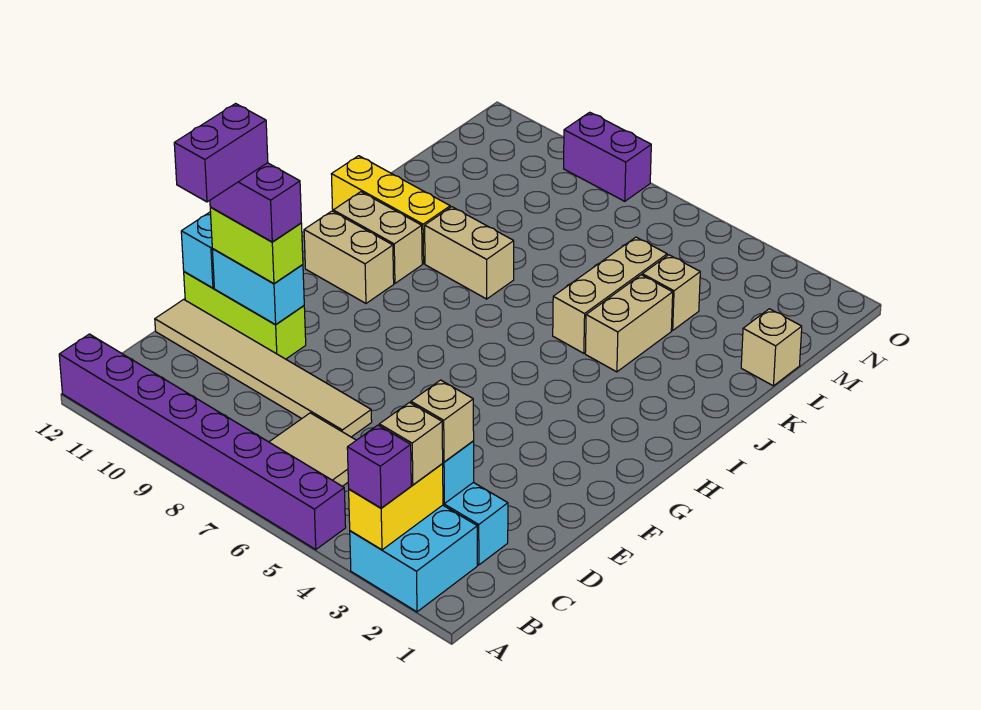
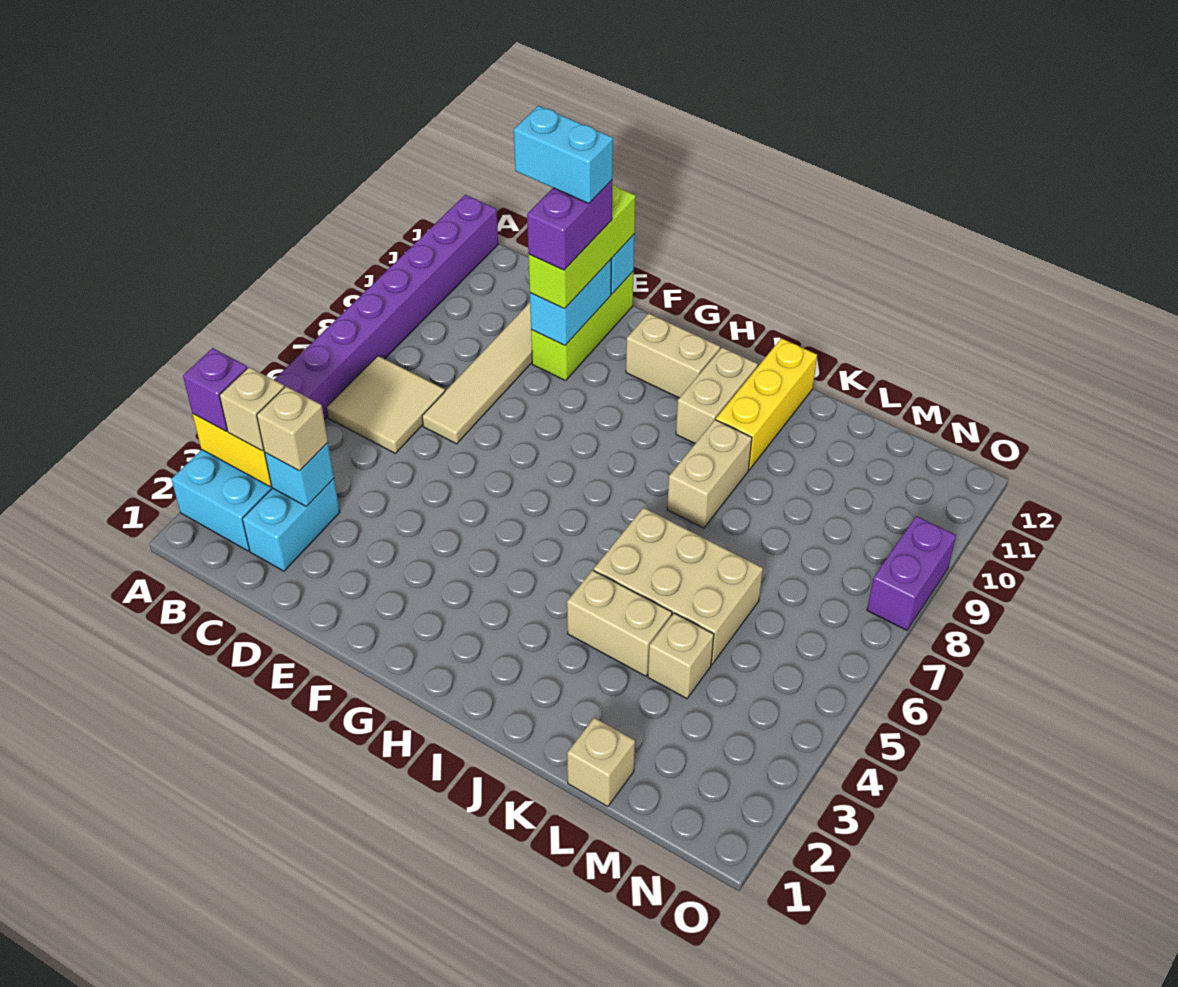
purple brick D11:E11 level 5 -> cyan brick D11:E11 level 5
lime brick E10:E11 level 3 -> lime brick E10:E12 level 3
tan brick H10:H11 level 1 -> tan brick G11:H11 level 1
tan brick J5:L5 level 1 -> tan brick J5:L6 level 1

